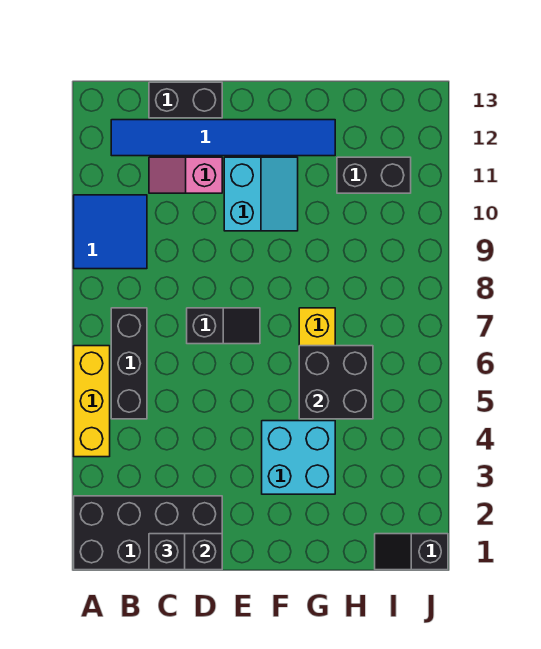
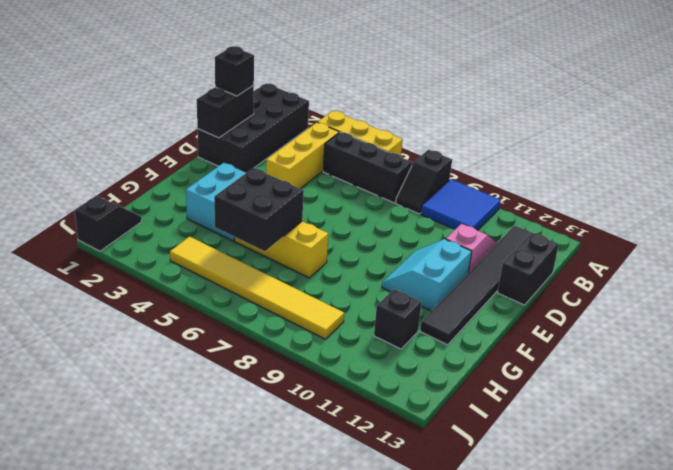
none -> yellow brick B4:D4 level 1
blue tile B12:G12 level 1 -> black tile B12:G12 level 1
black slope D7:E7 level 1 top D -> black slope A8:B8 level 1 top A
cyan slope E10:F11 level 1 top E -> cyan slope E10:F11 level 1 top 11
black brick H11:I11 level 1 -> black brick H11 level 1
none -> yellow tile I4:I9 level 1

